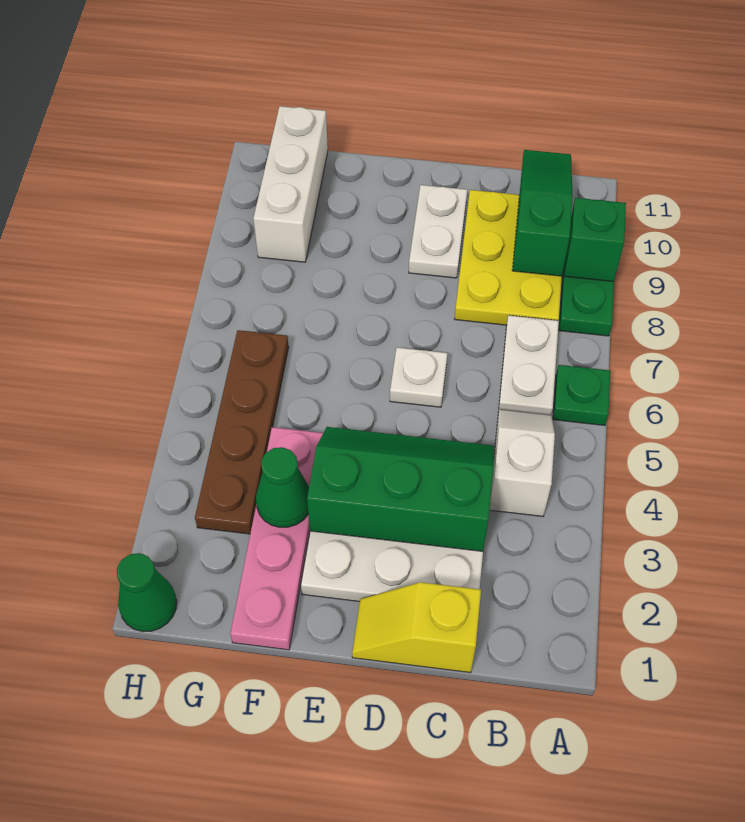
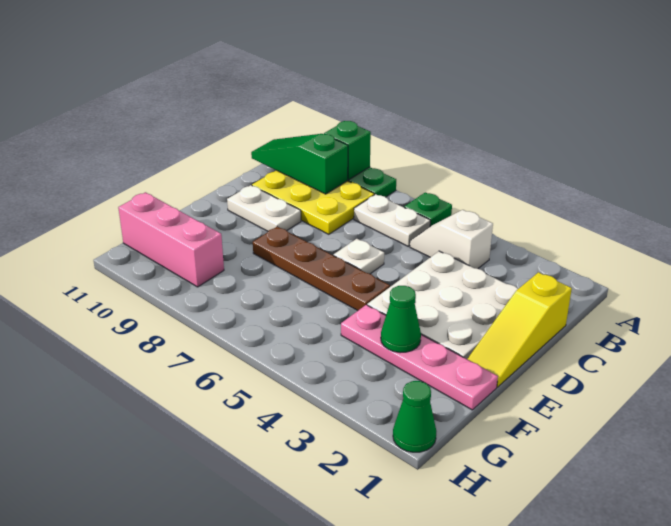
yellow slope C1:D1 level 1 top C -> yellow slope C1:E1 level 1 top C
green slope C3:E4 level 2 top 3 -> none
brown plate G3:G6 level 1 -> brown plate E5:E8 level 1
white brick G9:G11 level 1 -> pink brick G9:G11 level 1

